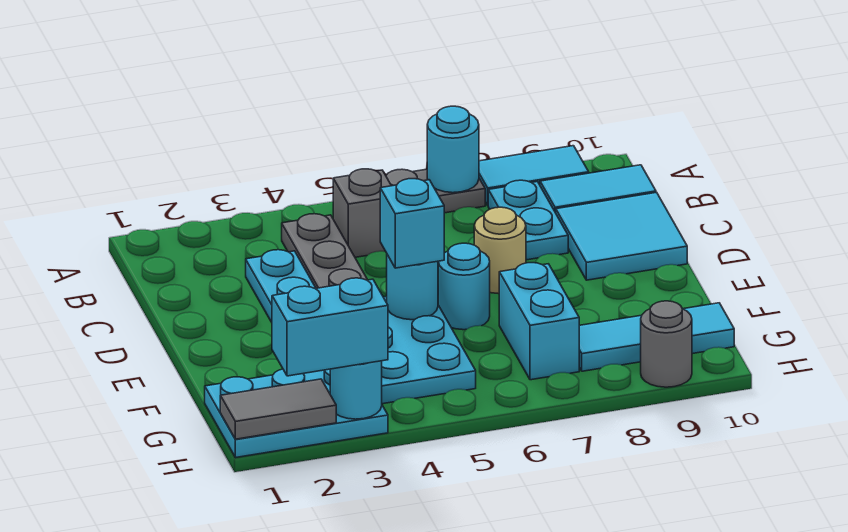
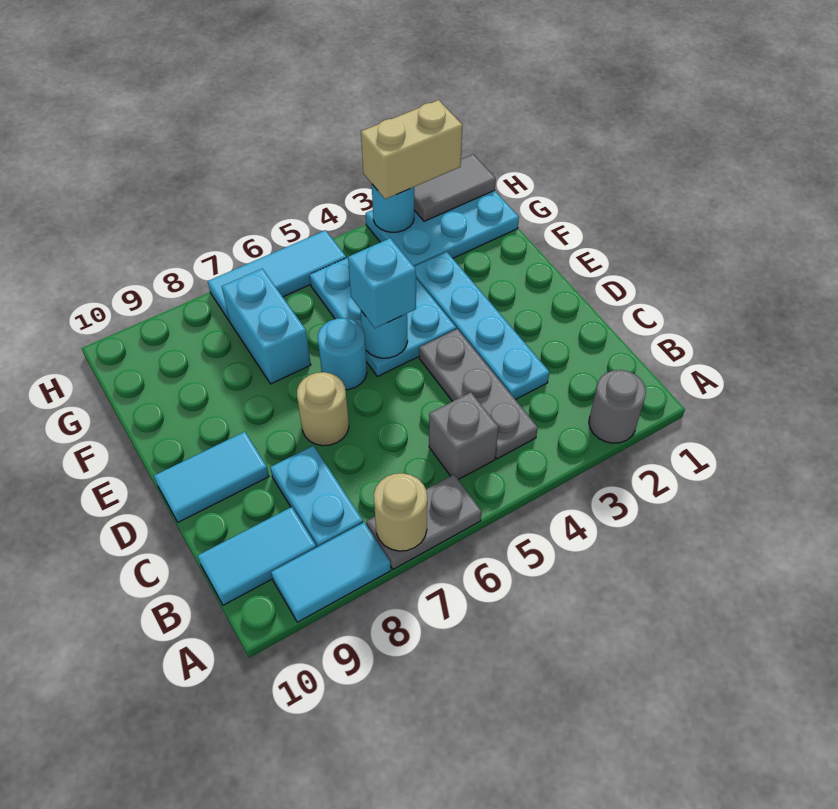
cyan round brick A7 level 2 -> tan round brick A7 level 2
cyan tile C9:D10 level 1 -> cyan tile D9:D10 level 1
cyan tile G8:G10 level 1 -> cyan tile H5:H7 level 1
cyan brick H2:H3 level 3 -> tan brick H2:H3 level 3
grey round brick H9 level 1 -> grey round brick A2 level 1

